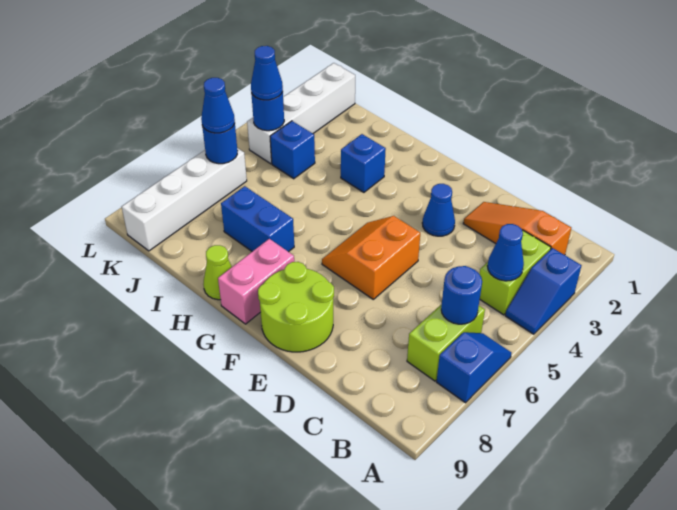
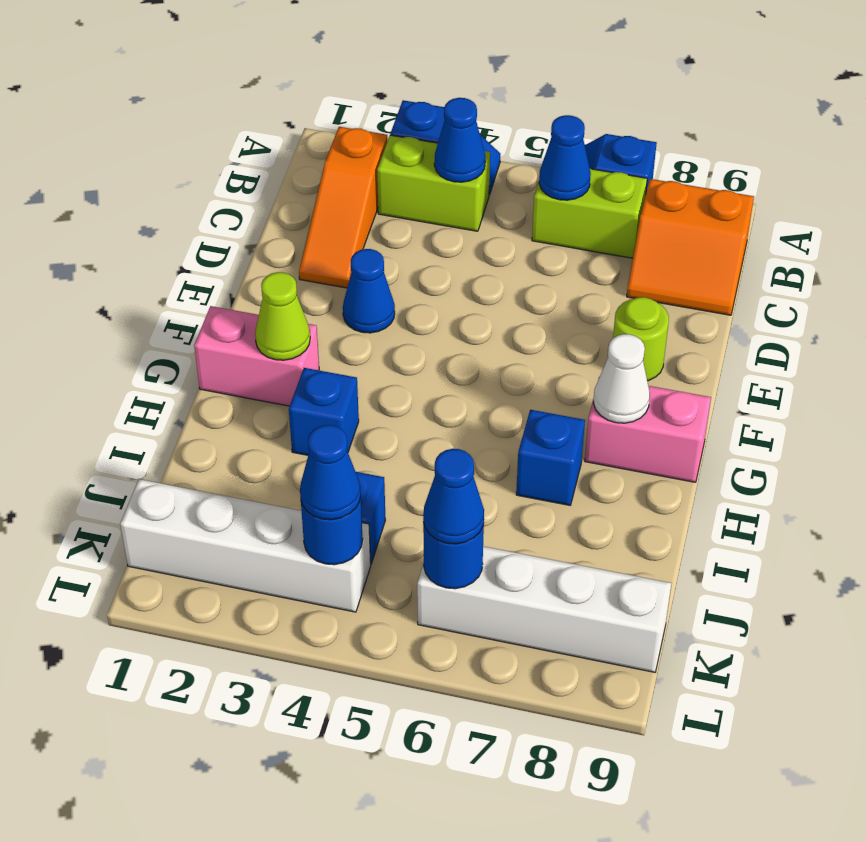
blue round brick B6 level 2 -> blue cone B6 level 2
orange slope E5:F6 level 1 top E -> orange slope B8:C9 level 1 top B
lime round brick E8:F9 level 1 -> lime round brick E8 level 1
none -> pink brick G1:G2 level 1
none -> white cone G8 level 2
blue brick H7:I7 level 1 -> blue brick H7 level 1
lime cone H9 level 1 -> lime cone G2 level 2

